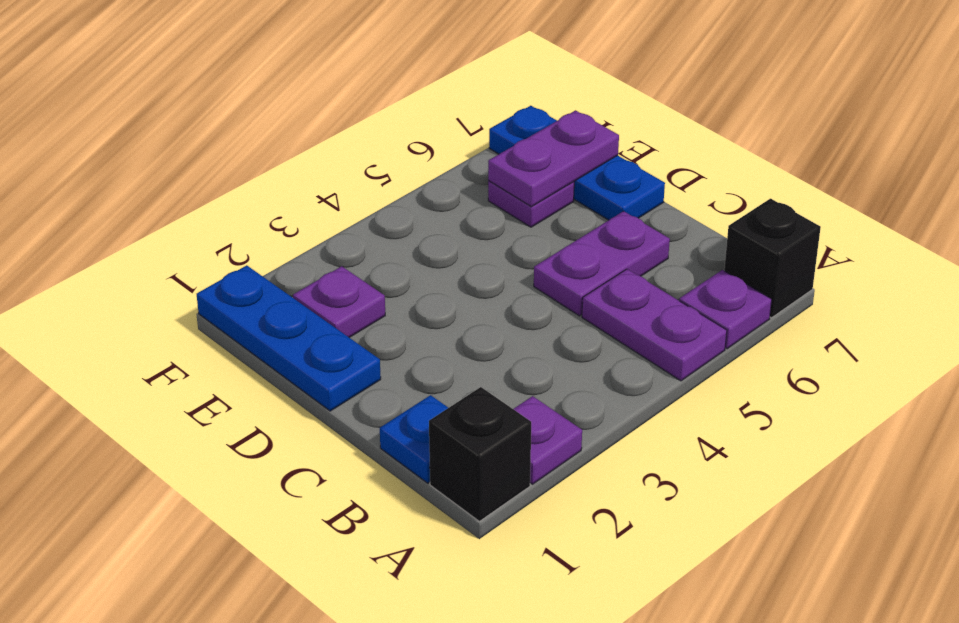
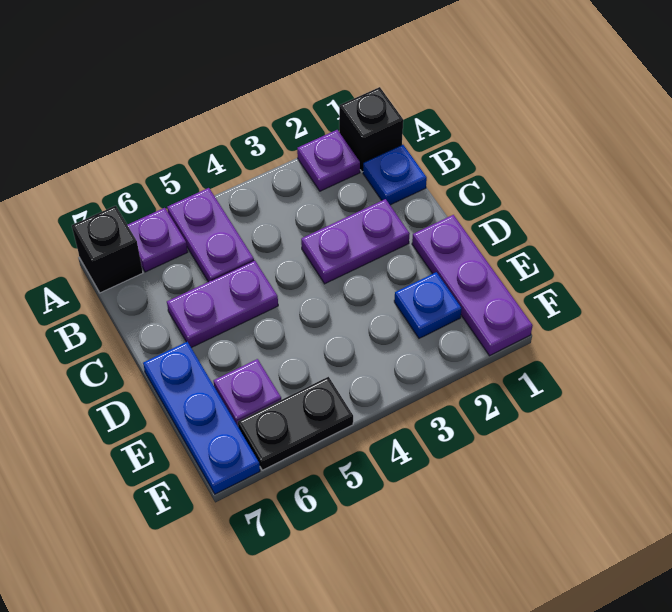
blue plate D1:F1 level 1 -> purple plate D1:F1 level 1
purple plate E2 level 1 -> blue plate E2 level 1
purple plate E6:E7 level 2 -> purple plate C2:C3 level 1
none -> black plate F5:F6 level 1

